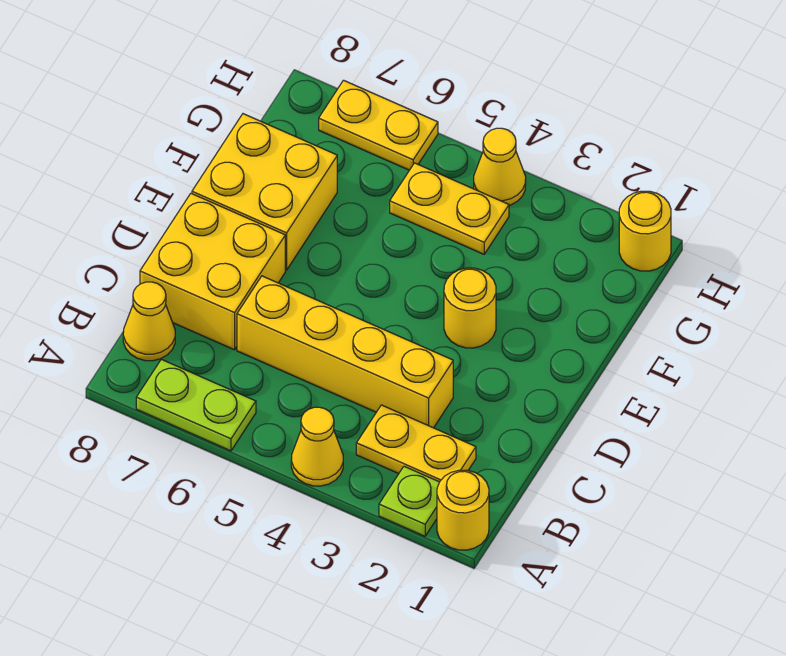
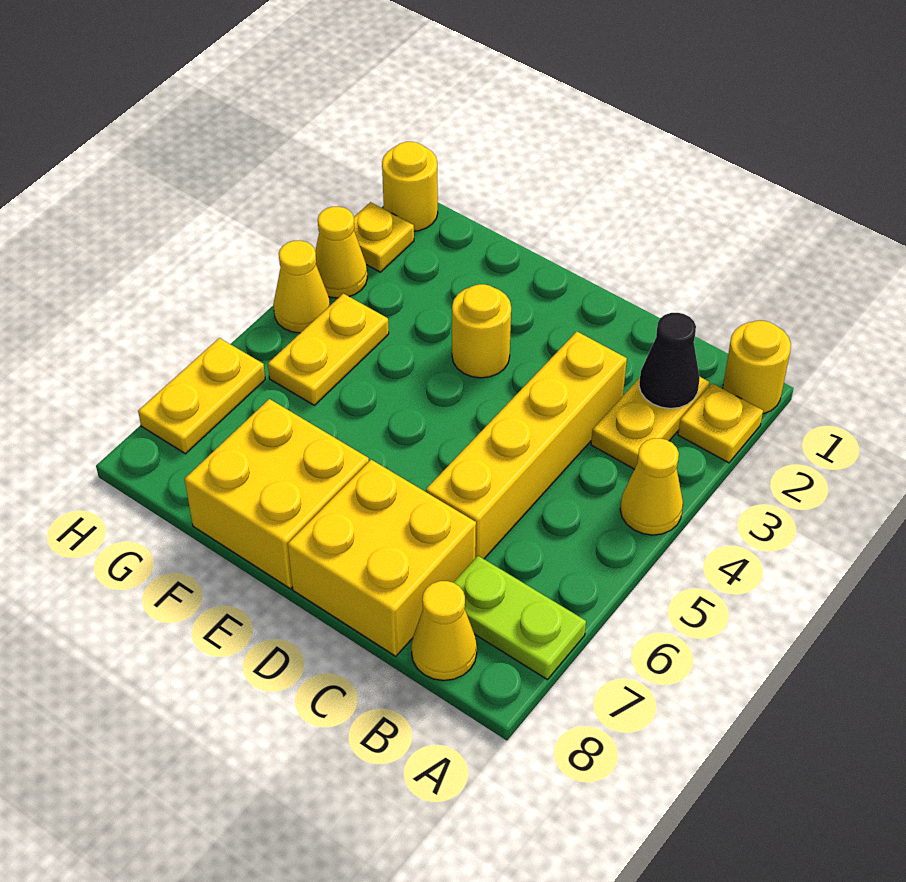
lime plate A2 level 1 -> yellow plate A2 level 1
lime plate A6:A7 level 1 -> lime plate A7:B7 level 1
none -> black cone B2 level 2
none -> yellow plate H2 level 1
none -> yellow cone H3 level 1

